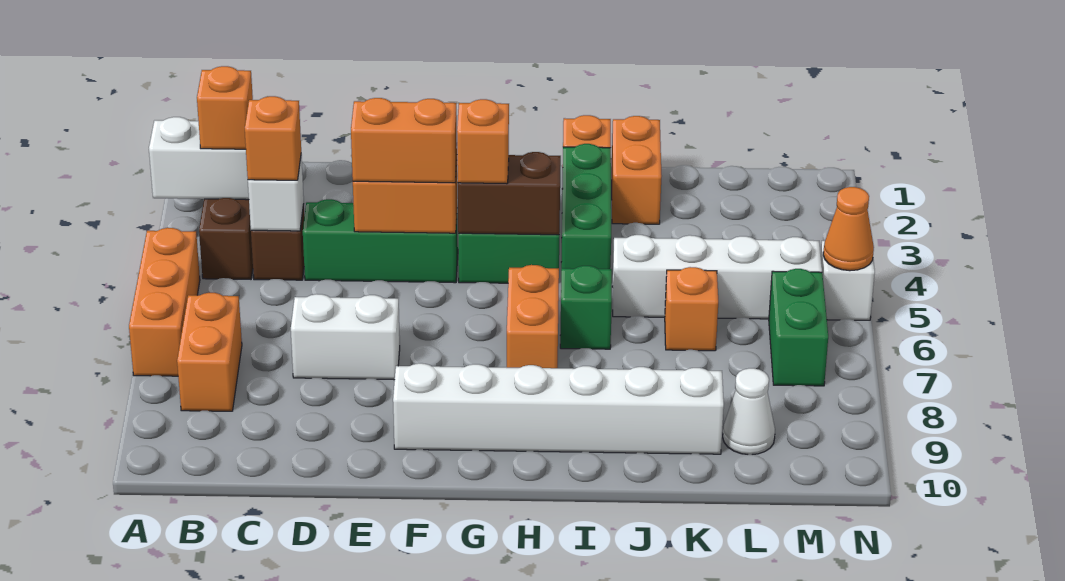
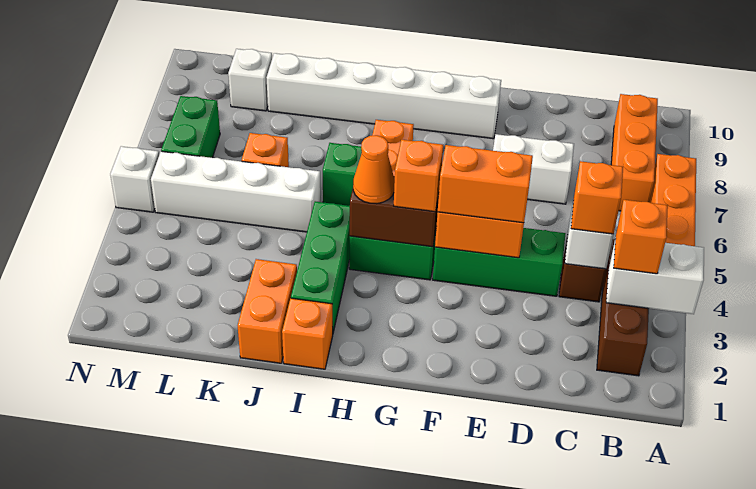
orange brick B7:B8 level 1 -> orange brick B7:B9 level 1
white cone L9 level 1 -> white brick L9 level 1
orange cone N5 level 2 -> orange cone H4 level 3

